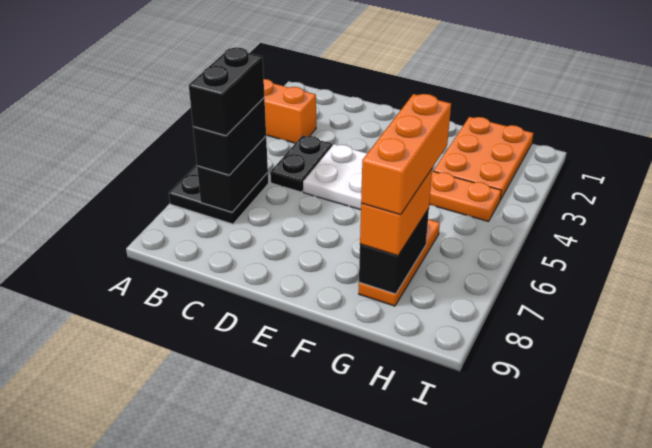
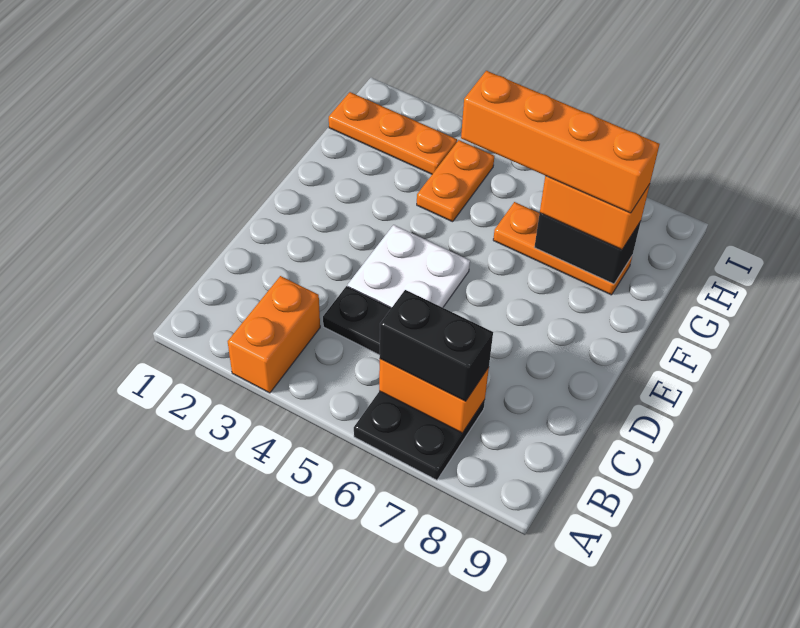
black brick B6:B7 level 2 -> orange brick B6:B7 level 2
black brick B6:B7 level 4 -> none
orange plate G1:H3 level 1 -> orange plate H1:H3 level 1
orange brick G6:G8 level 4 -> orange brick G5:G8 level 4

